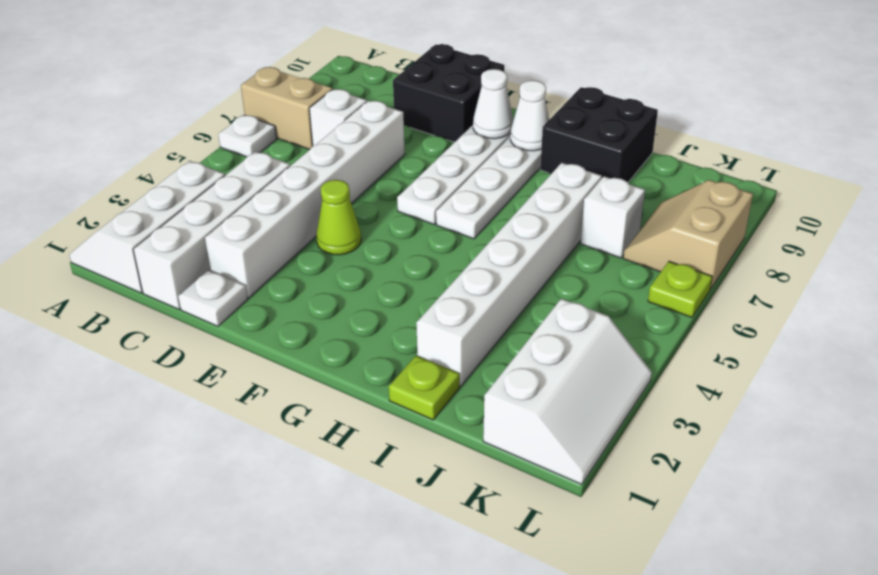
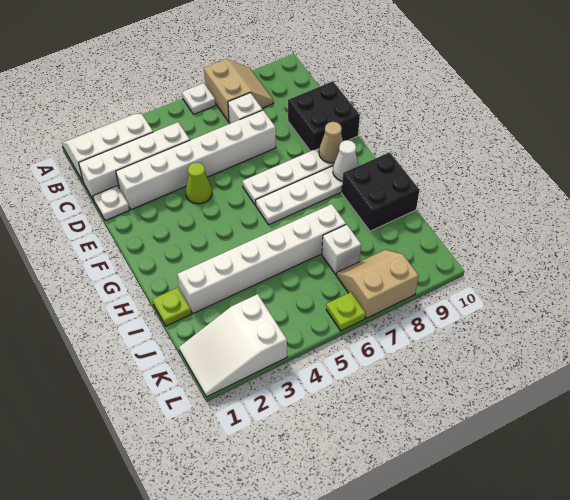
white cone F9 level 2 -> tan cone F9 level 2
white slope K1:L3 level 1 top K -> white slope K1:L3 level 1 top 3

